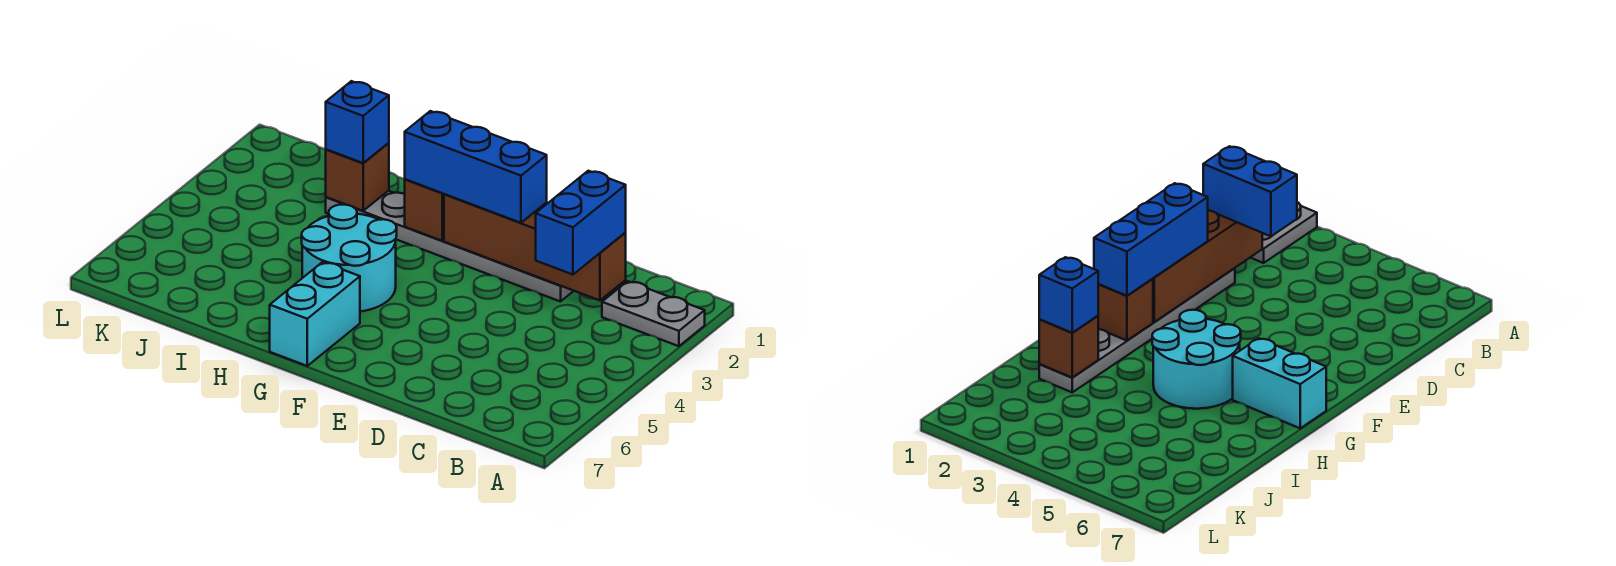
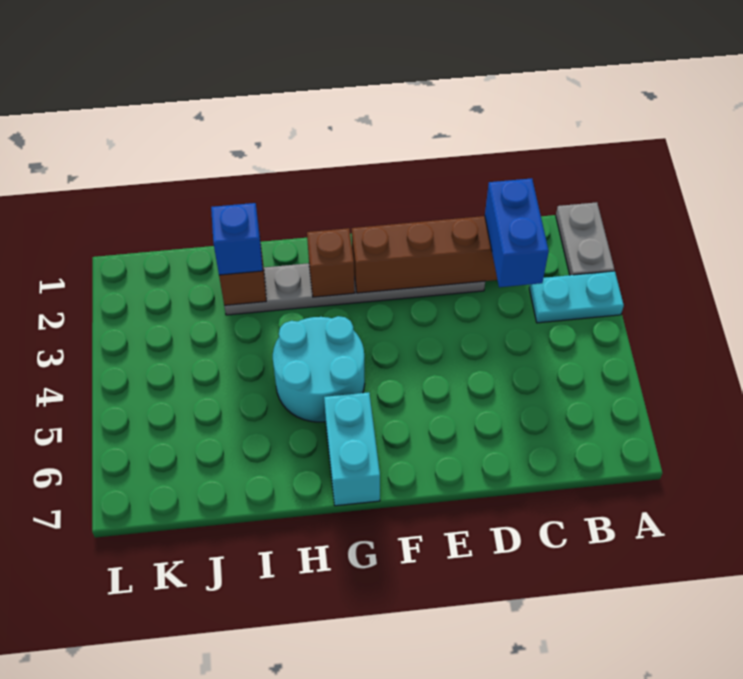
grey plate A2:B2 level 1 -> grey plate A1:A2 level 1
none -> cyan plate A3:B3 level 1
blue brick E2:G2 level 3 -> none

